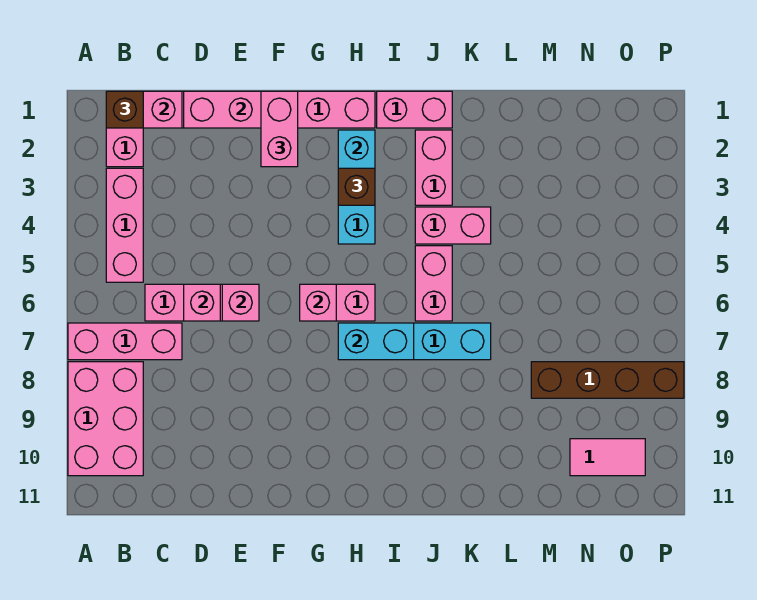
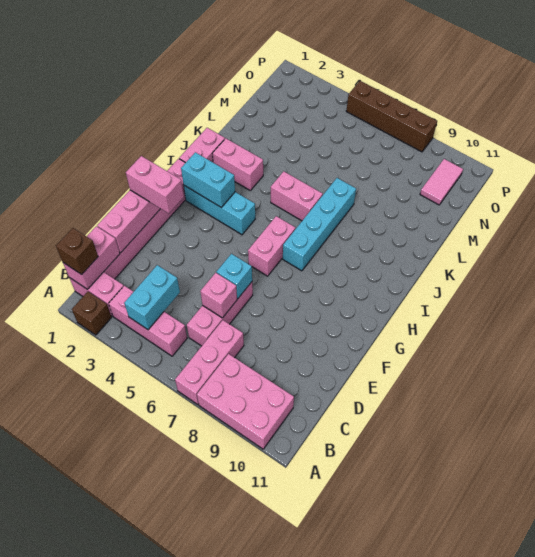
pink brick E6 level 2 -> cyan brick E6 level 2
pink brick G6 level 2 -> none
brown brick H3 level 3 -> brown brick A2 level 1
cyan brick H7:I7 level 2 -> cyan brick B4:C4 level 2
pink brick J4:K4 level 1 -> none
brown brick M8:P8 level 1 -> brown brick P5:P8 level 1

